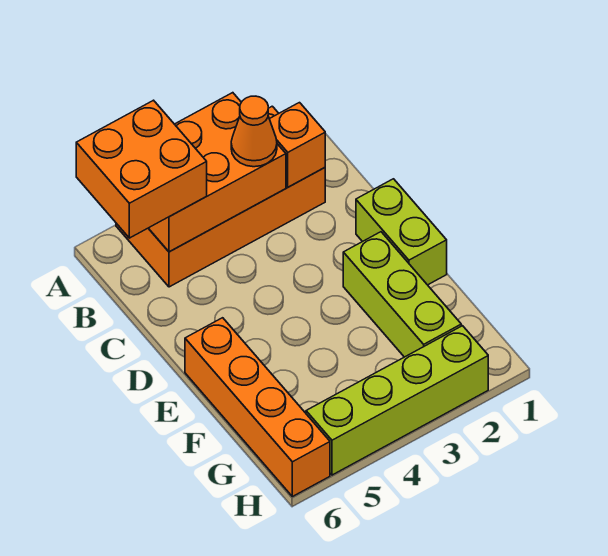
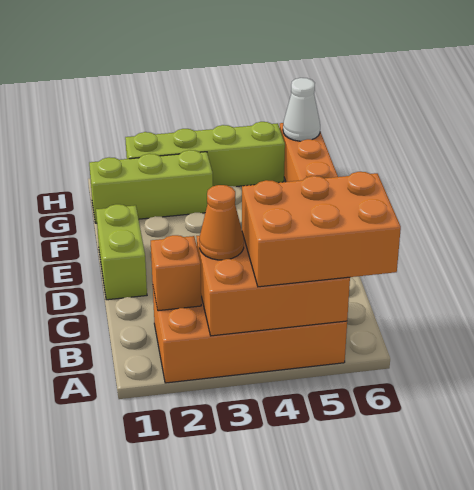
orange brick A5:B6 level 3 -> orange brick A4:B6 level 3
lime brick E2:G2 level 1 -> lime brick G1:G3 level 1
none -> white cone H6 level 2

